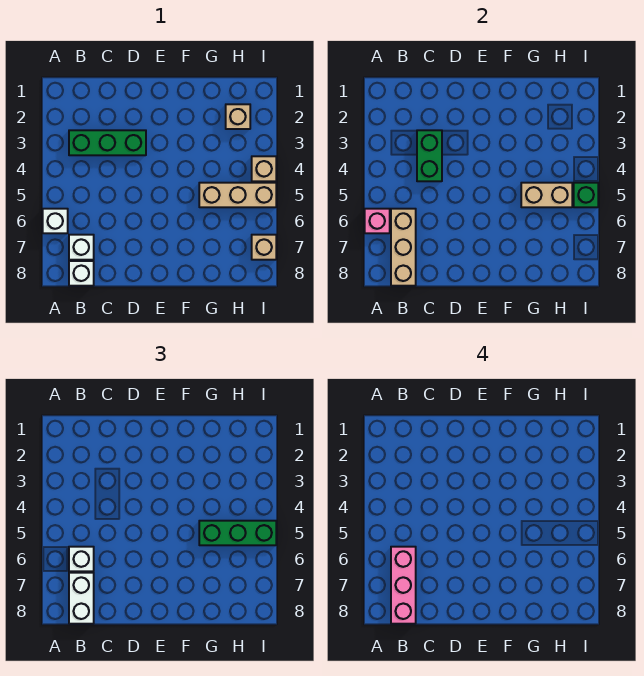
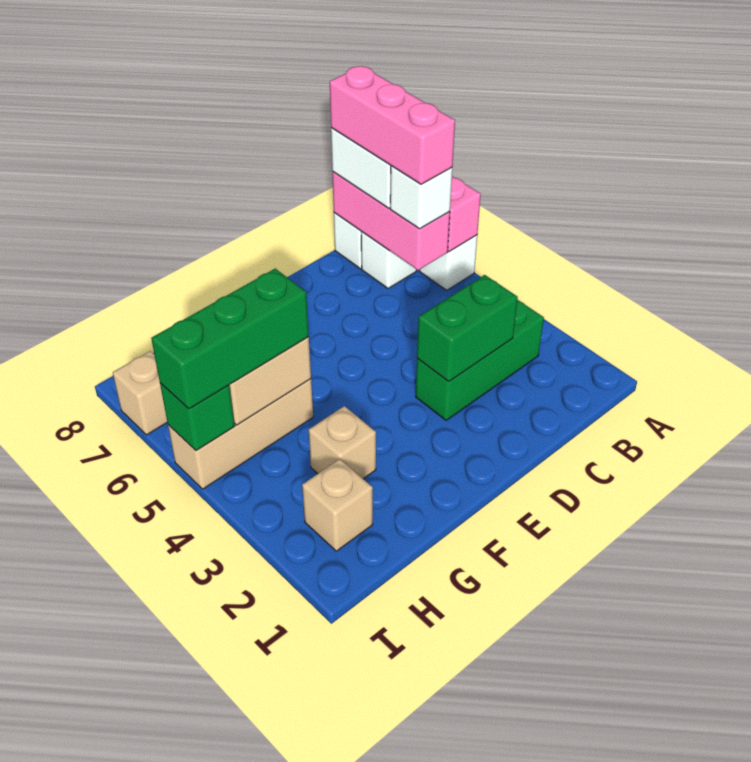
tan brick B6:B8 level 2 -> pink brick B6:B8 level 2
green brick C3:C4 level 2 -> green brick C3:D3 level 2
tan brick I4 level 1 -> tan brick G3 level 1

